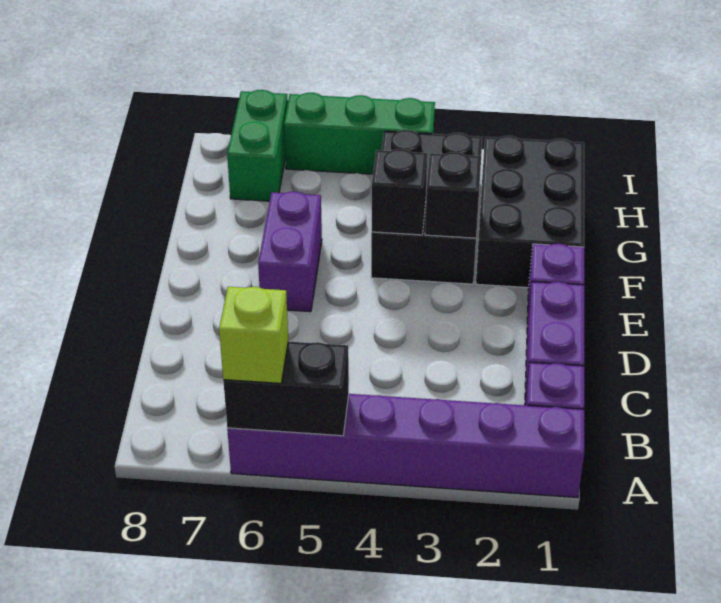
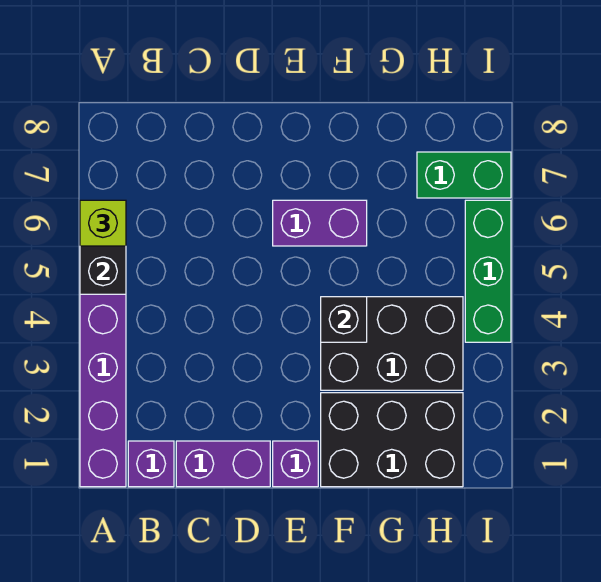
black brick F3 level 2 -> none

